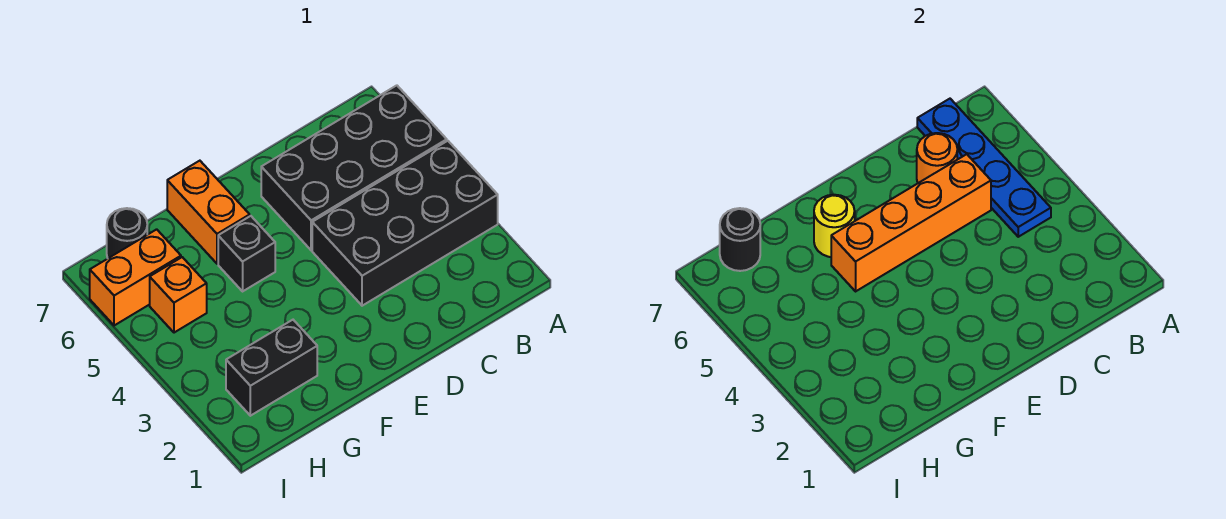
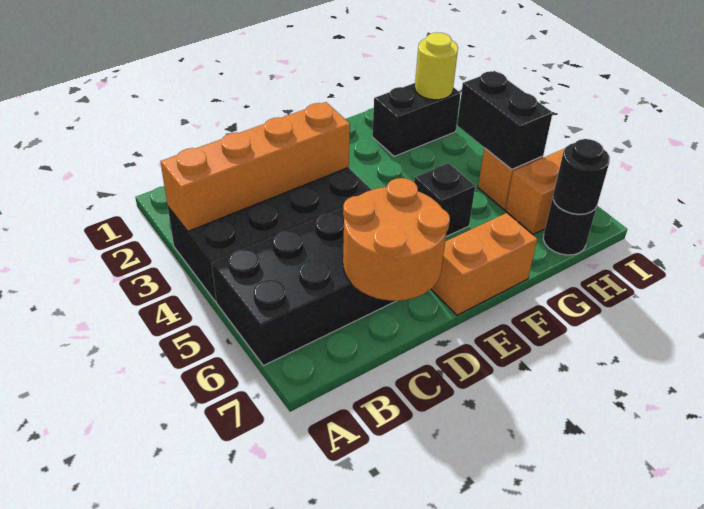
blue plate B4:B7 level 2 -> none
orange brick C5:F5 level 2 -> orange brick A3:D3 level 2
orange round brick C6 level 2 -> orange round brick C6:D7 level 2
orange brick F6:F7 level 1 -> orange brick E7:F7 level 1
yellow round brick F6 level 2 -> yellow round brick H2 level 2
none -> black brick H4:H5 level 2

